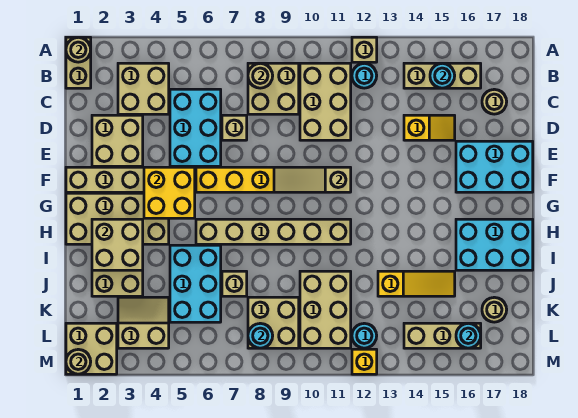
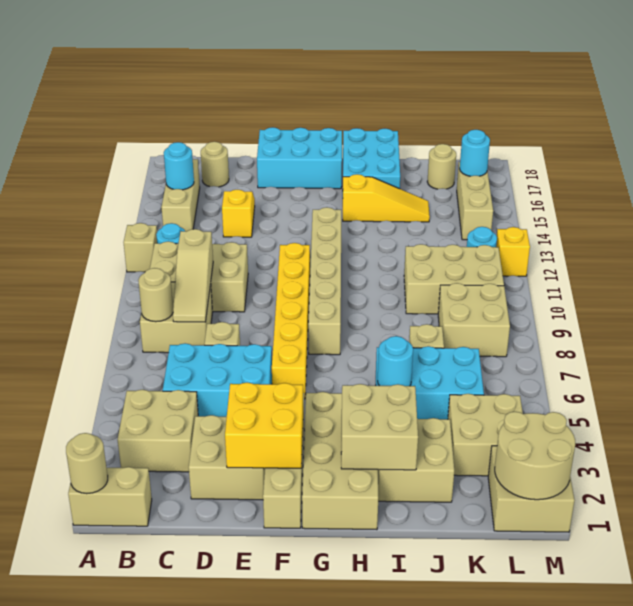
cyan brick E16:F18 level 1 -> cyan brick E17:G18 level 1
yellow brick F4:G5 level 2 -> yellow brick E2:F3 level 2
tan slope F9:F11 level 2 top 11 -> tan slope C8:C10 level 2 top 10
tan brick H6:H11 level 1 -> tan brick G8:G13 level 1
yellow slope J13:J15 level 1 top 13 -> yellow slope H15:J15 level 1 top H
tan slope K3:L4 level 1 top L -> tan brick K3:L4 level 1
cyan round brick L8 level 2 -> cyan round brick I5 level 2
tan round brick M1 level 2 -> tan round brick L1:M2 level 2

